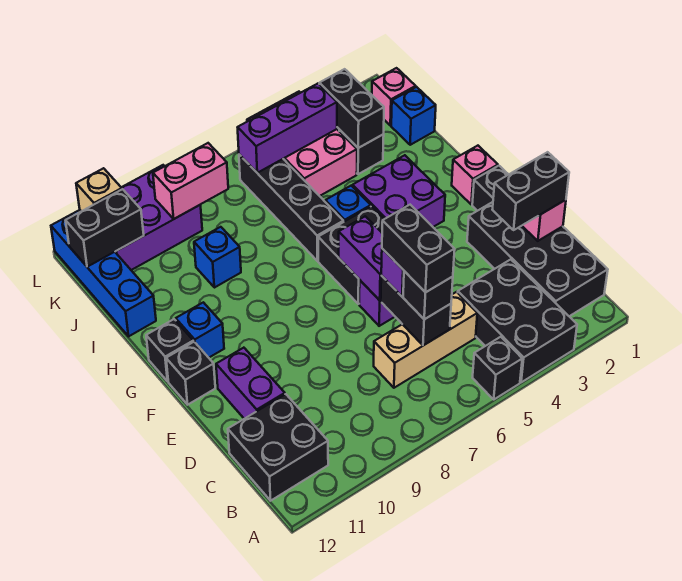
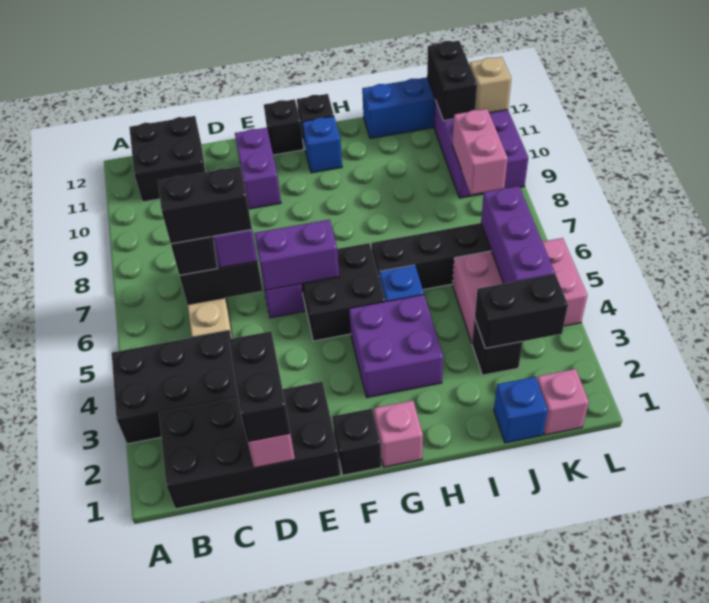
black brick A5 level 1 -> none
purple brick D11:E11 level 1 -> purple brick E10:E11 level 1
blue brick I9 level 1 -> none

